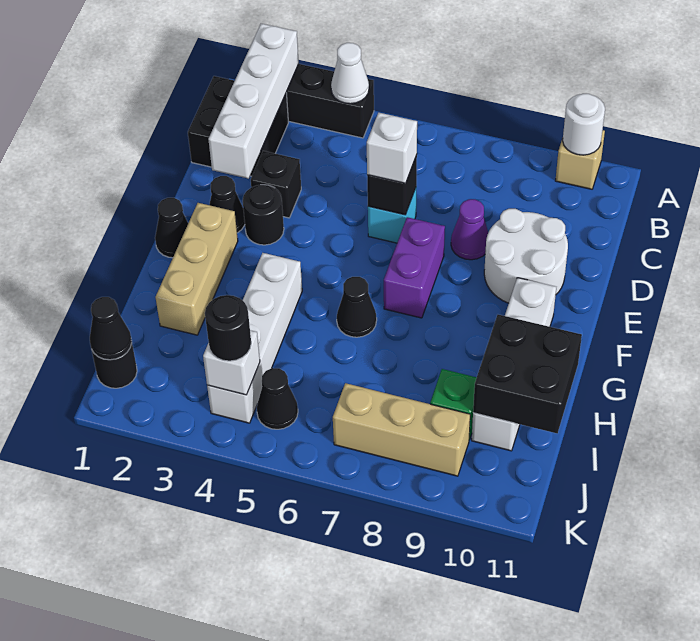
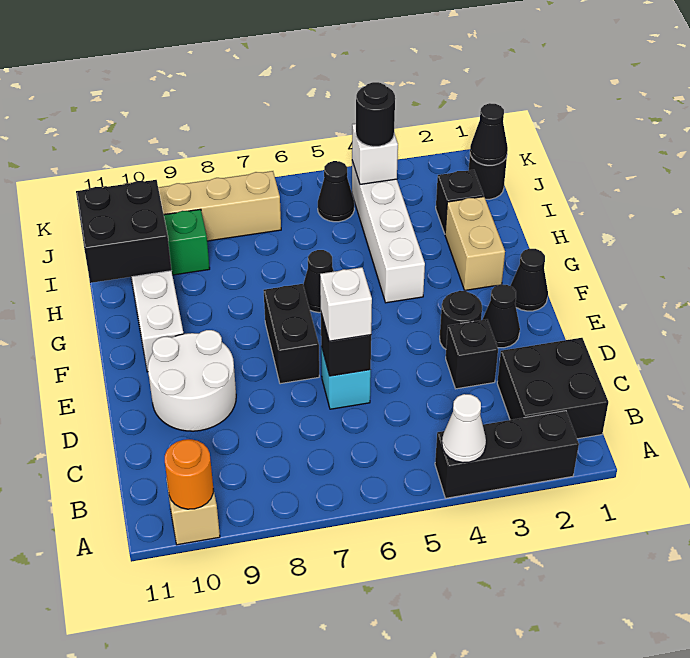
white brick A2:D2 level 2 -> none
white round brick A10 level 2 -> orange round brick A10 level 2
purple cone D8 level 1 -> none
purple brick E7:F7 level 1 -> black brick E7:F7 level 1
tan brick F2:H2 level 1 -> tan brick G2:H2 level 1
none -> black brick I2 level 1

